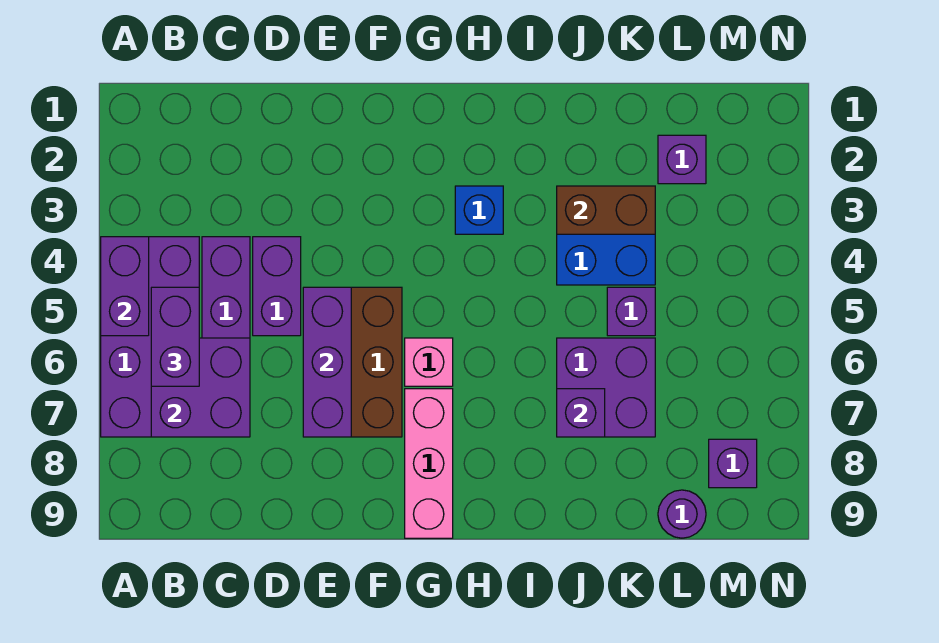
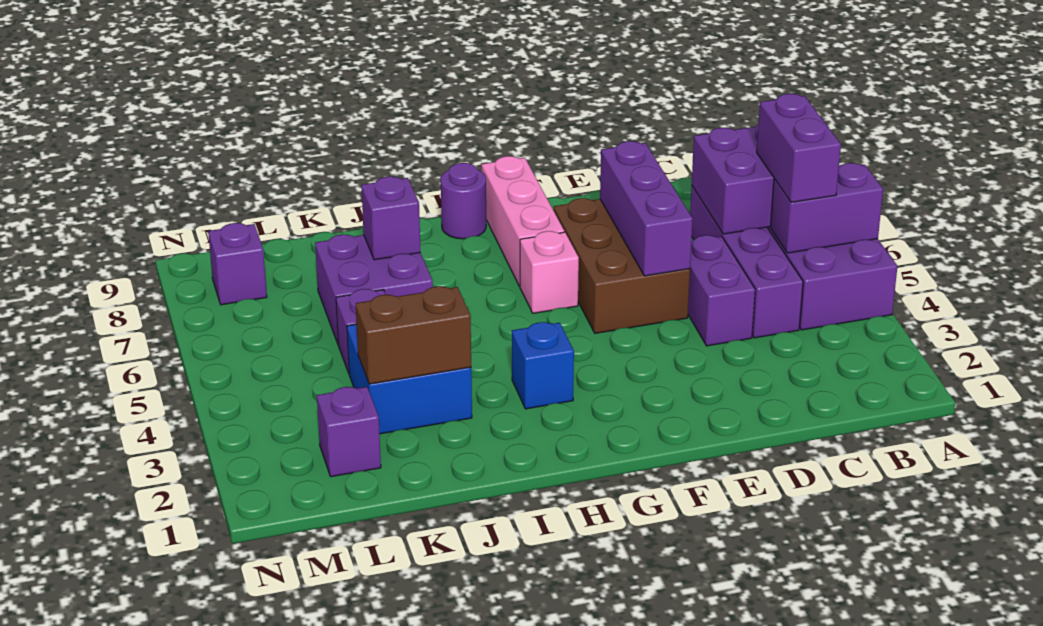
purple brick A4:A5 level 2 -> purple brick A5:B5 level 2
purple round brick L9 level 1 -> purple round brick H9 level 1

